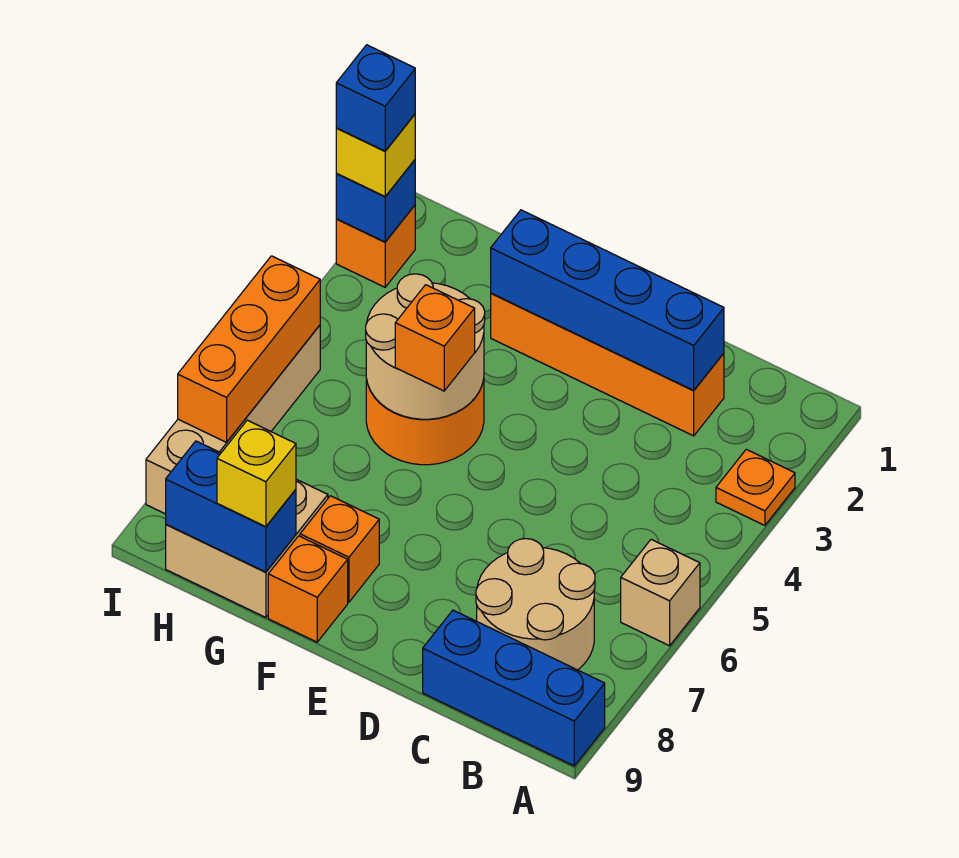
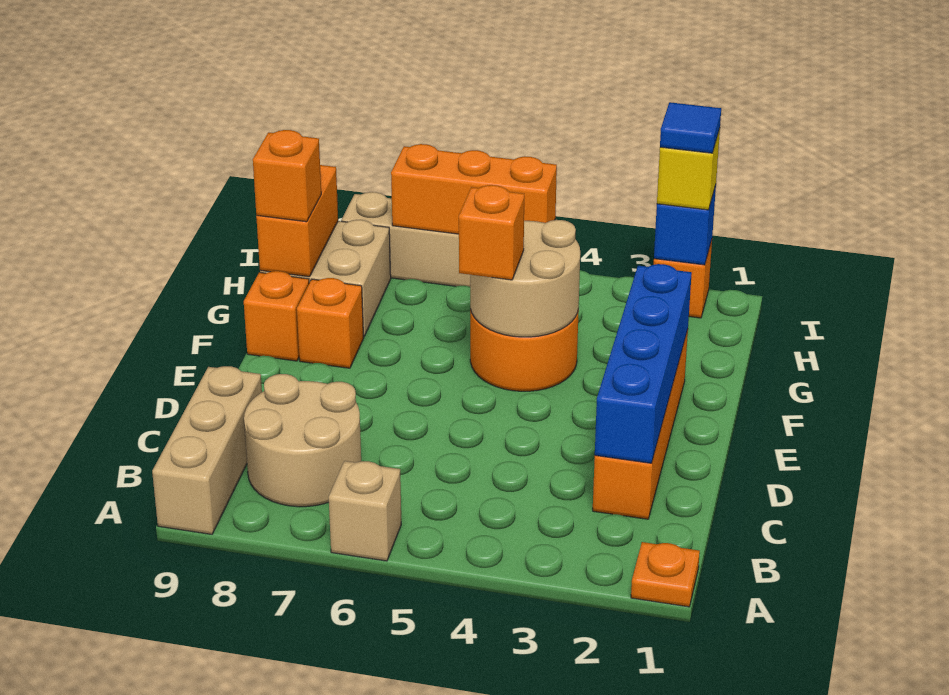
orange plate A3 level 1 -> orange plate A1 level 1
blue brick A9:C9 level 1 -> tan brick A9:C9 level 1
blue brick G9:H9 level 2 -> orange brick G9:H9 level 2
yellow brick G9 level 3 -> orange brick G9 level 3
blue brick I2 level 4 -> blue tile I2 level 4

